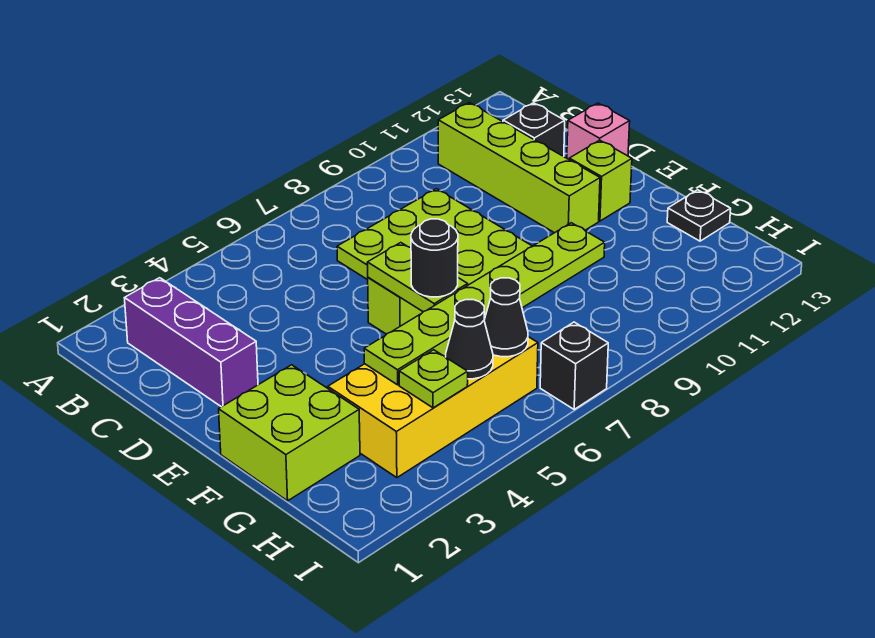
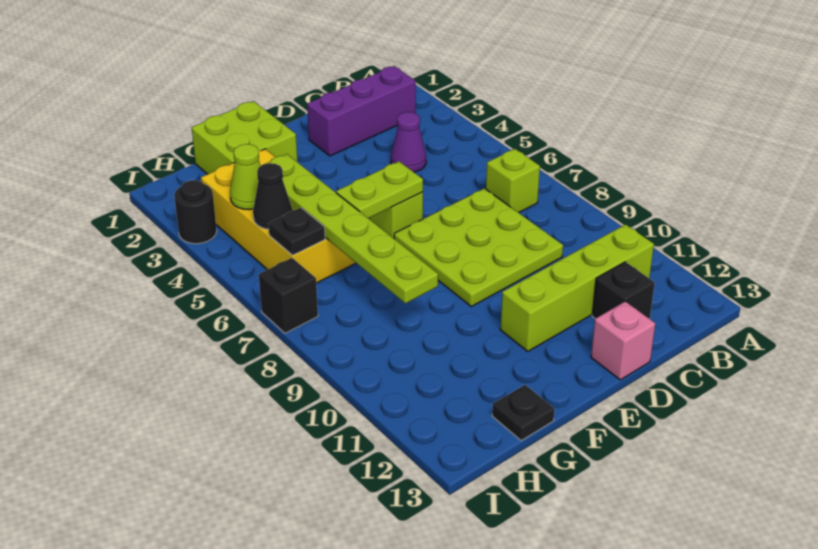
none -> purple cone C4 level 1
lime brick E12 level 1 -> lime brick B7 level 1
black round brick F6 level 3 -> black round brick I3 level 1
lime plate H4 level 2 -> lime cone H4 level 2
black cone H6 level 2 -> black plate H6 level 2

